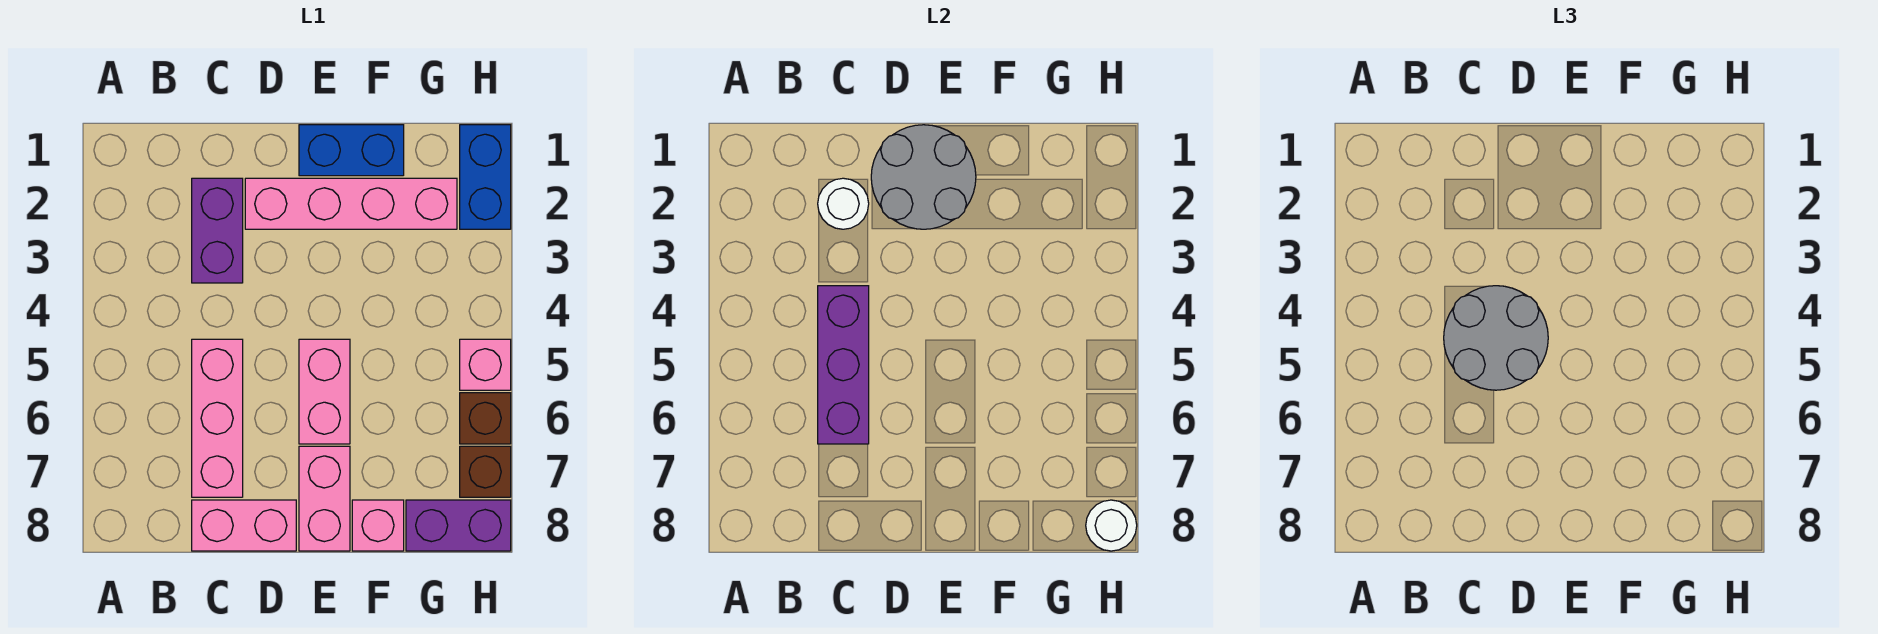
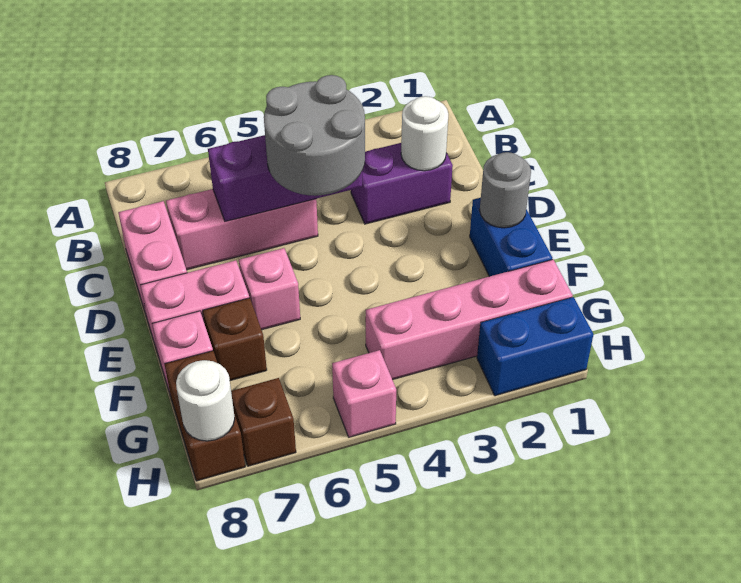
grey round brick D1:E2 level 2 -> grey round brick E1 level 2
pink brick D2:G2 level 1 -> pink brick G1:G4 level 1
pink brick E5:E6 level 1 -> pink brick E6 level 1
purple brick G8:H8 level 1 -> brown brick G8:H8 level 1
brown brick H6 level 1 -> brown brick F7 level 1

